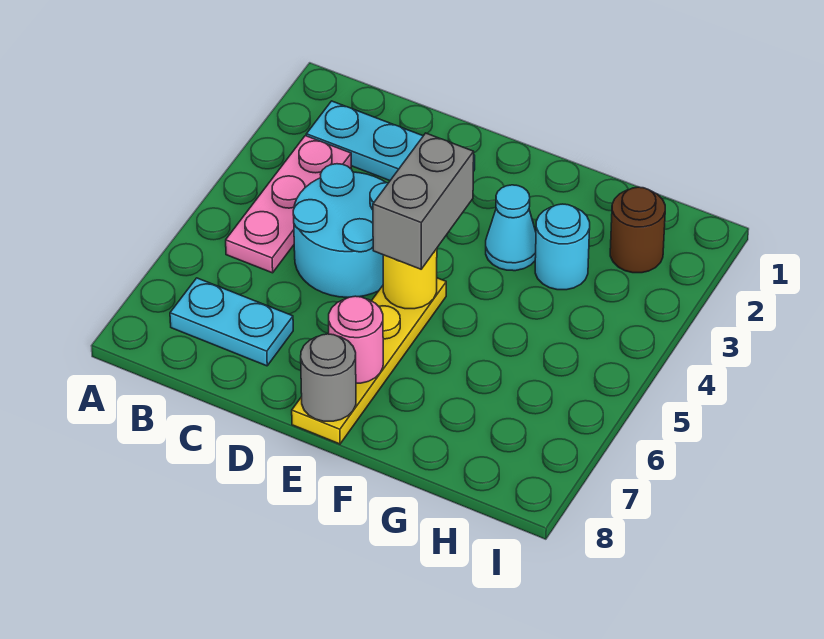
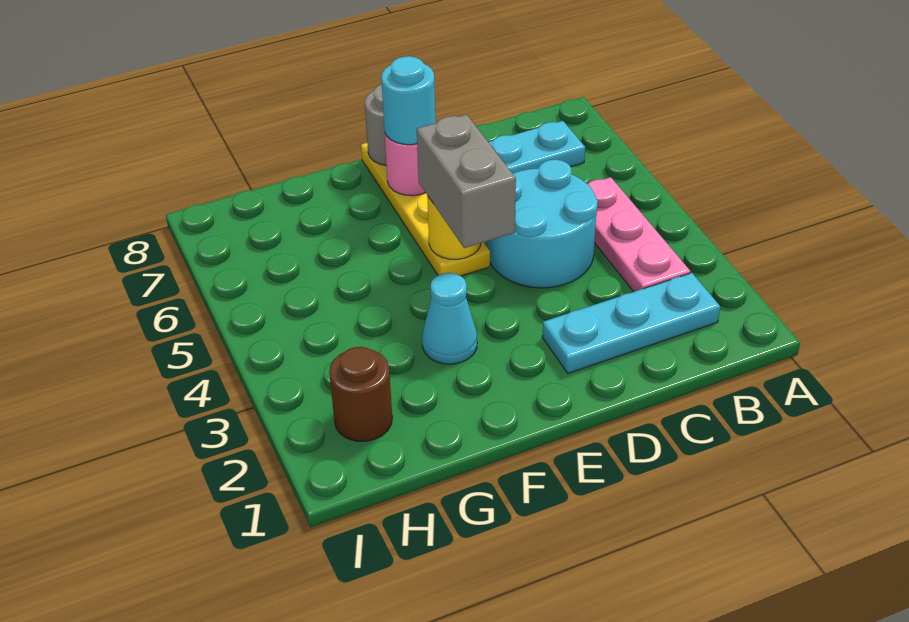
cyan round brick G3 level 1 -> cyan round brick E7 level 3

